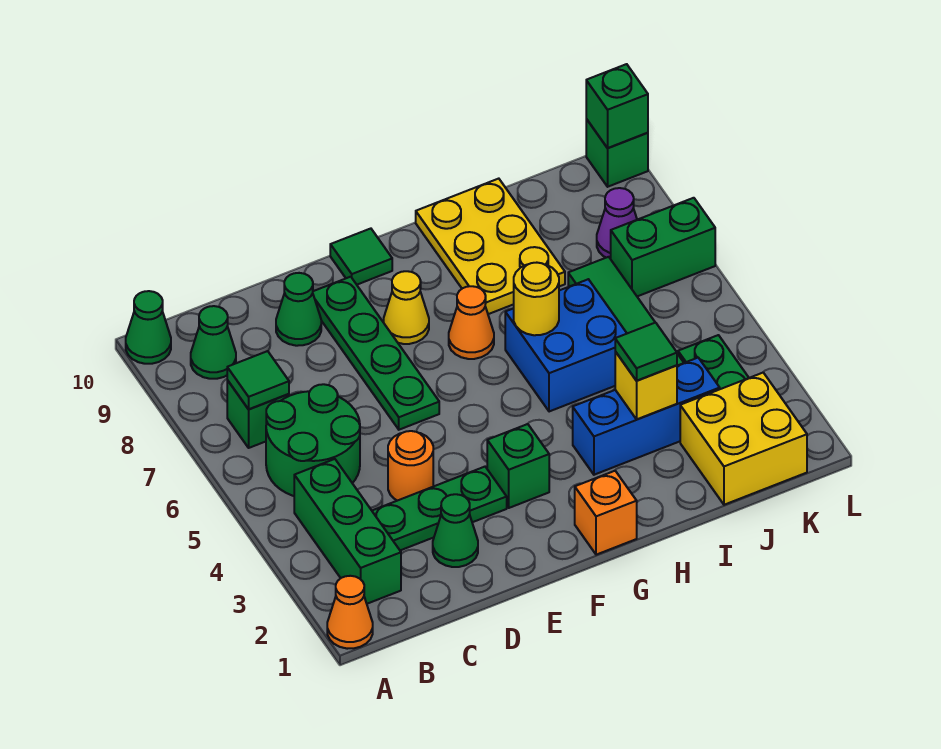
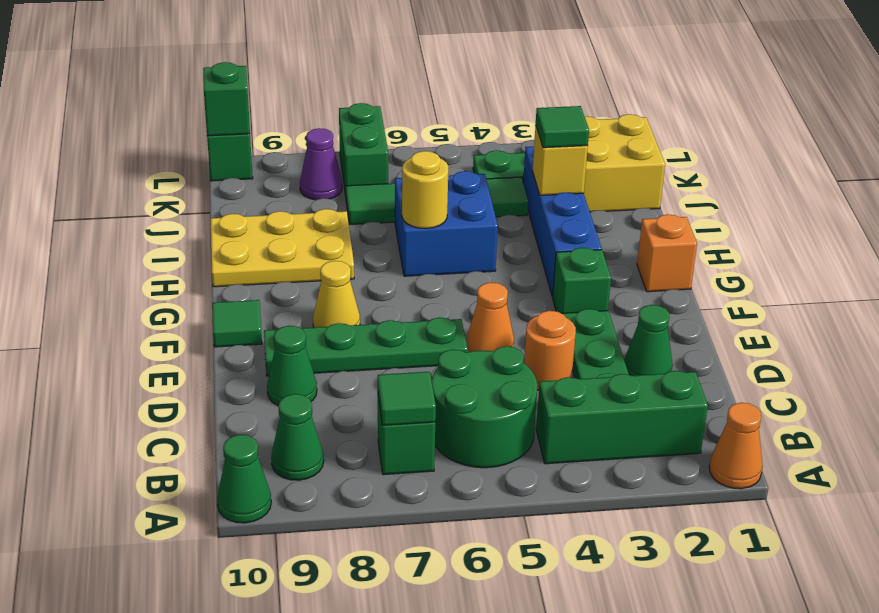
orange cone G7 level 1 -> orange cone E5 level 1
blue brick H3:J3 level 1 -> blue brick G3:J3 level 1

